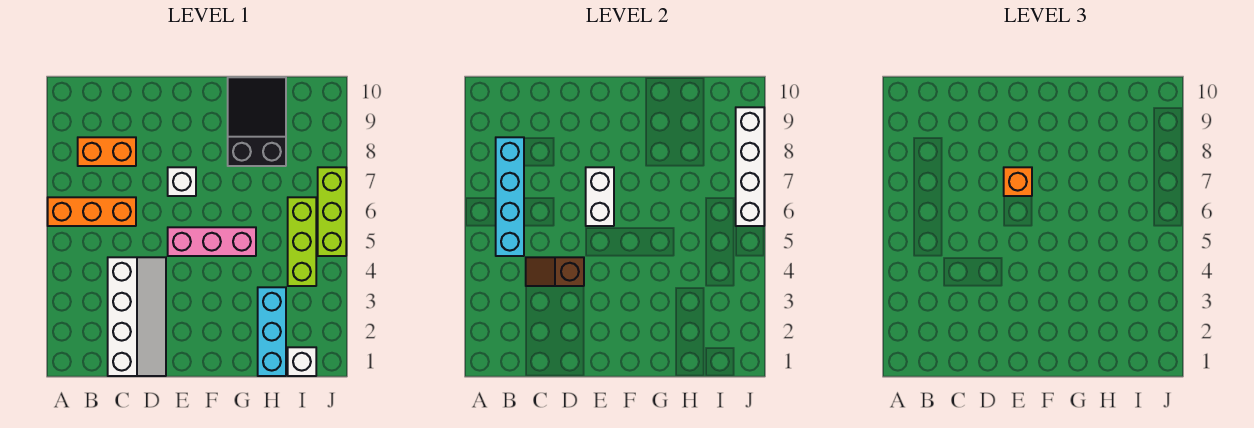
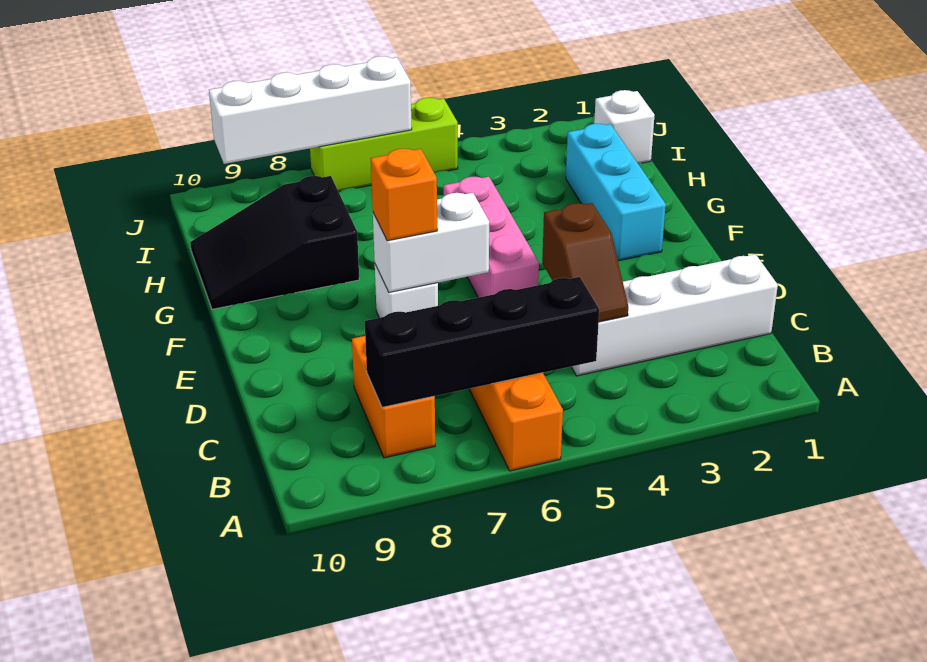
cyan brick B5:B8 level 2 -> black brick B5:B8 level 2
cyan brick H1:H3 level 1 -> cyan brick F2:H2 level 1
lime brick I4:I6 level 1 -> none

